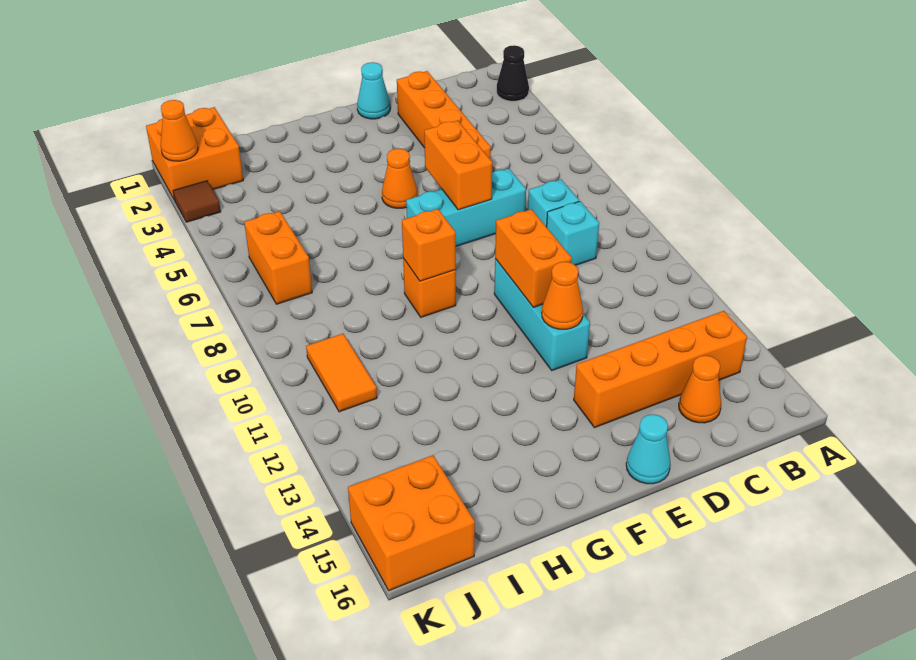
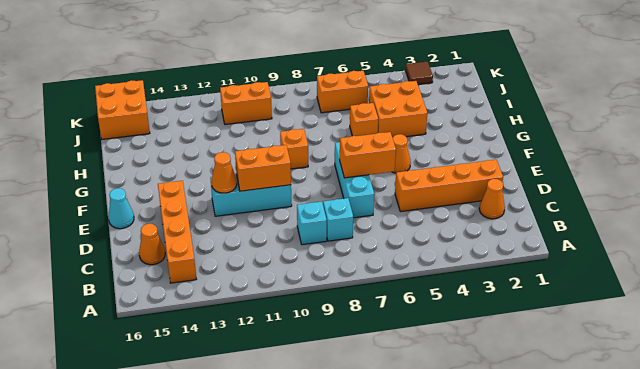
black cone A2 level 1 -> none
cyan cone E1 level 1 -> none
orange brick G9 level 2 -> orange brick H6 level 1
orange brick J1:K2 level 1 -> orange brick H4:I5 level 1
orange tile J10:J11 level 1 -> orange brick J10:J11 level 1
orange cone K2 level 2 -> orange cone C2 level 1

